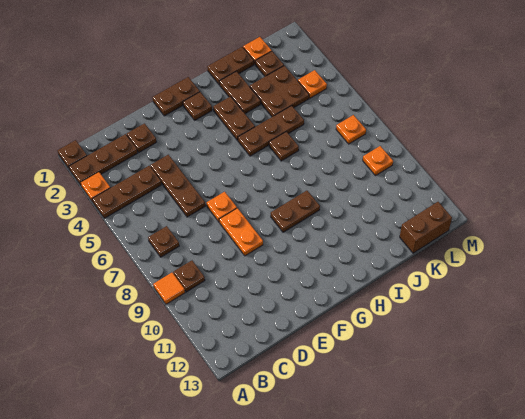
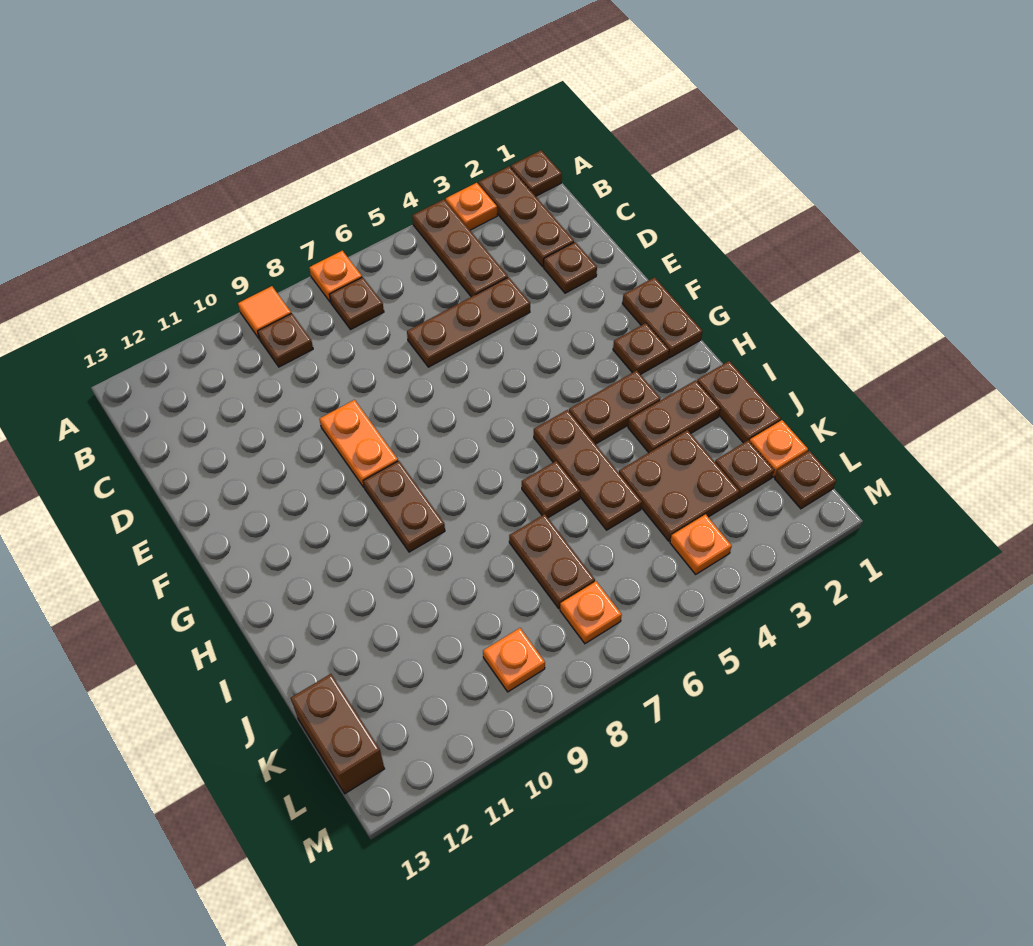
orange plate E7 level 1 -> orange plate A7 level 1
orange plate E8:E9 level 1 -> orange plate E9:F9 level 1
none -> brown plate J7:K7 level 1
none -> brown plate L1 level 1

